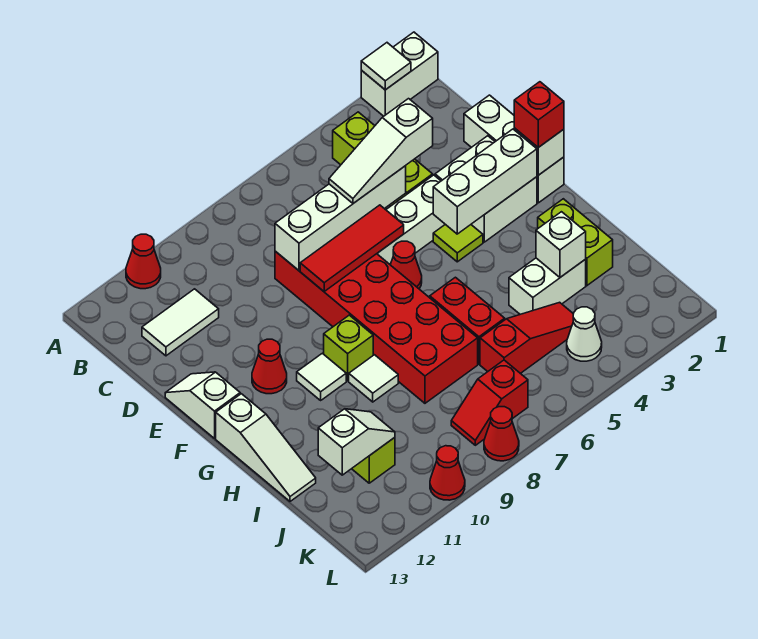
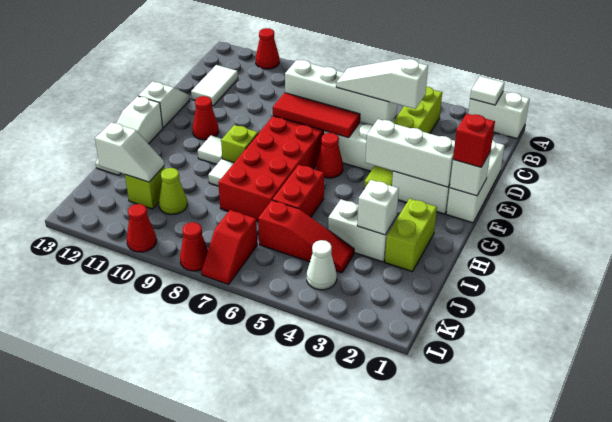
white tile C11:C12 level 1 -> white tile C12:D12 level 1
none -> lime cone J10 level 1
red slope K7:K8 level 1 top 7 -> red slope K7:L7 level 1 top K

